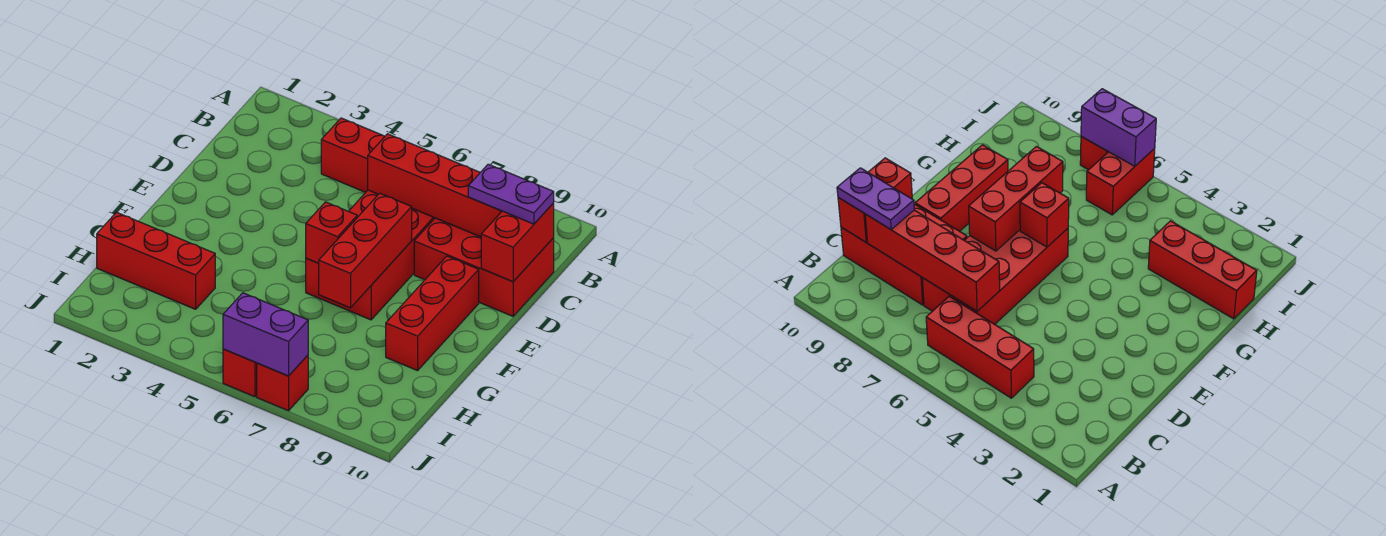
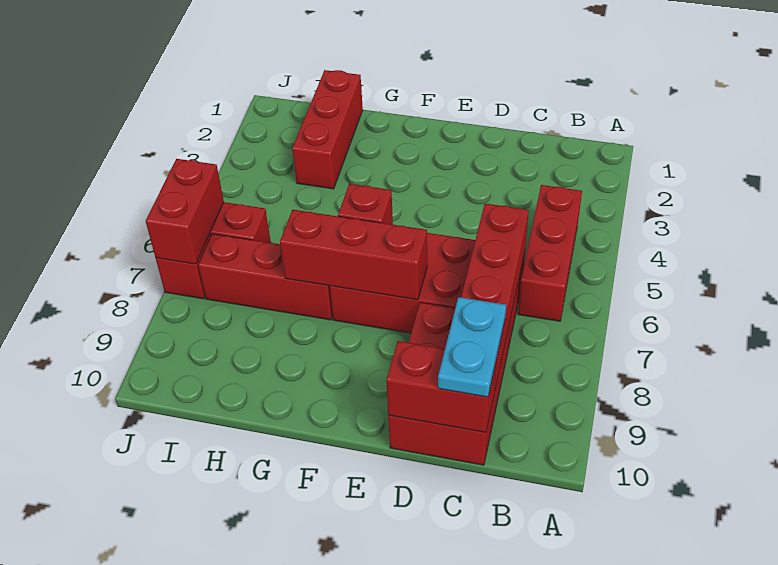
purple plate C9:C10 level 3 -> cyan plate C9:C10 level 3
red brick E9:G9 level 1 -> red brick G7:I7 level 1
purple brick J6:J7 level 2 -> red brick J6:J7 level 2

